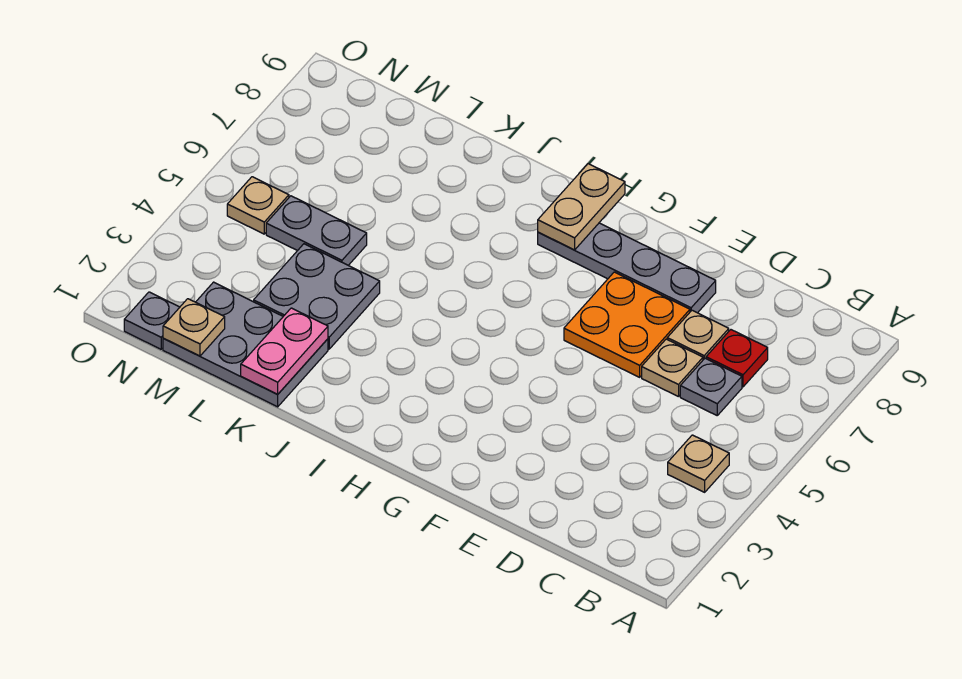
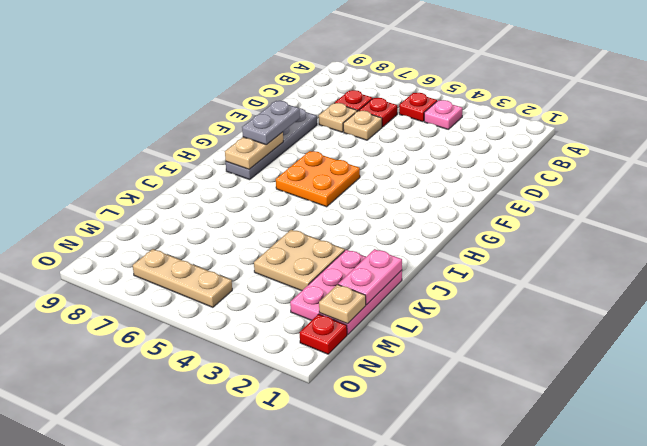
tan plate B4 level 1 -> pink plate B4 level 1
none -> red plate B5 level 1
grey plate C6 level 1 -> red plate C6 level 1
orange plate E6:F7 level 1 -> orange plate G5:H6 level 1
tan plate H8:H9 level 2 -> tan plate G8:H8 level 2
grey plate K1:M2 level 1 -> pink plate K1:M2 level 1
pink plate K1:K2 level 2 -> pink plate K1:L1 level 2
grey plate K3:L4 level 1 -> tan plate K3:L4 level 1
grey plate L5:M5 level 1 -> grey plate F8:G8 level 3
grey plate N1 level 1 -> red plate N1 level 1
tan plate N5 level 1 -> tan plate N5:N7 level 1

